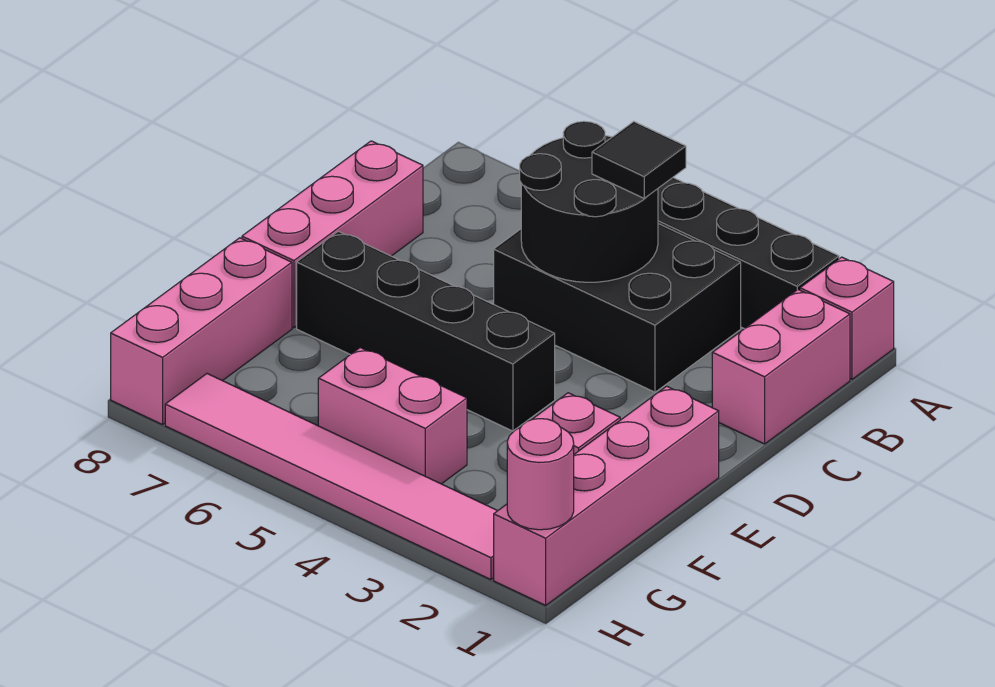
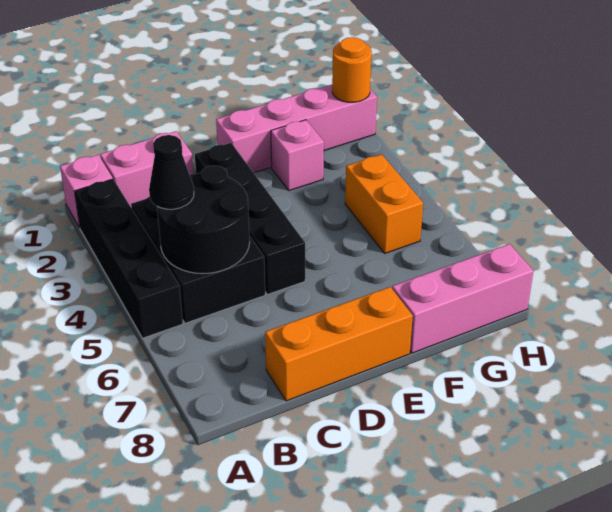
black tile B4 level 3 -> black cone B4 level 3
pink brick C8:E8 level 1 -> orange brick C8:E8 level 1
black brick E4:E7 level 1 -> black brick D2:D5 level 1
pink brick G4:G5 level 1 -> orange brick G4:G5 level 1
pink round brick H1 level 2 -> orange round brick H1 level 2
pink tile H2:H7 level 1 -> none

